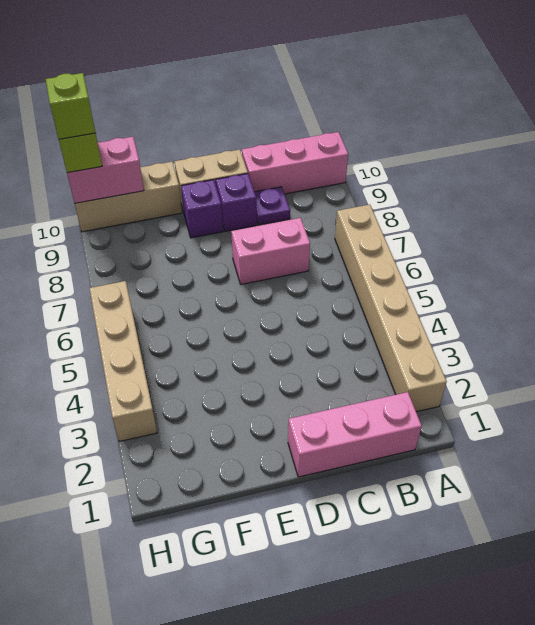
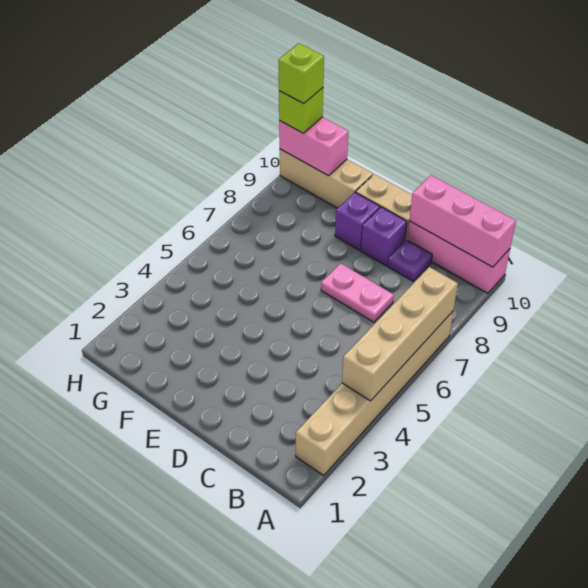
pink brick B1:D1 level 1 -> pink brick A10:C10 level 2
pink brick C7:D7 level 1 -> pink plate C7:D7 level 1
tan brick H3:H6 level 1 -> tan brick A4:A7 level 2

